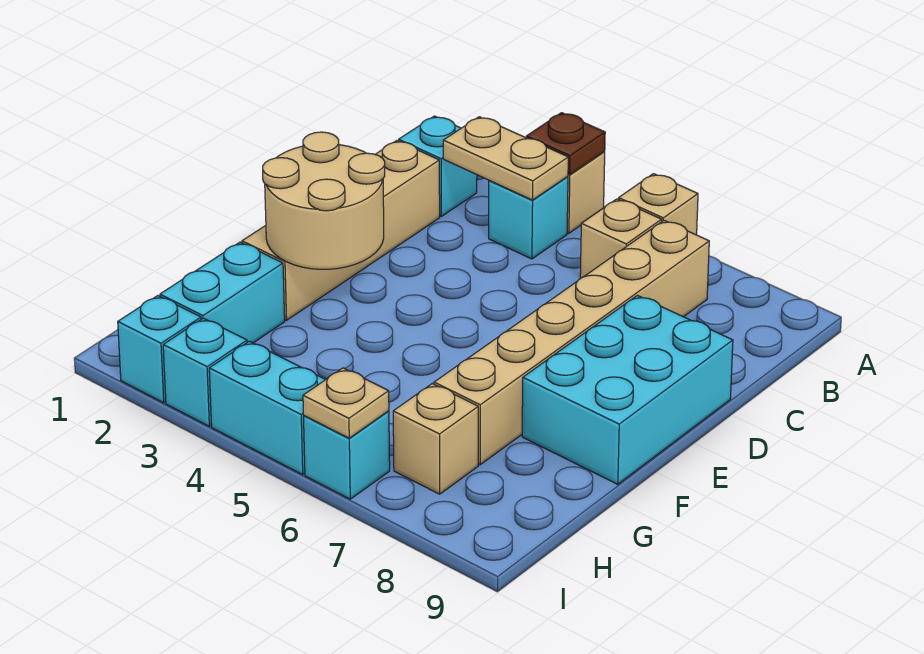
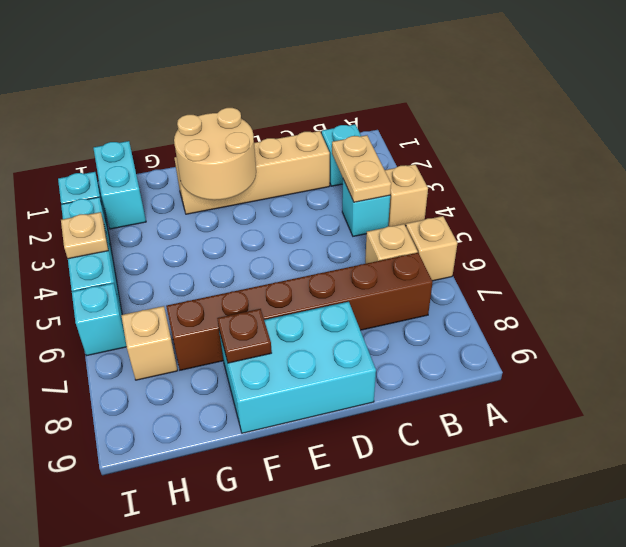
brown plate A4 level 2 -> brown plate F8 level 2
tan brick B7:G7 level 1 -> brown brick B7:G7 level 1
cyan brick G2:H2 level 1 -> cyan brick H1:H2 level 1
tan plate I6 level 2 -> tan plate I4 level 2

